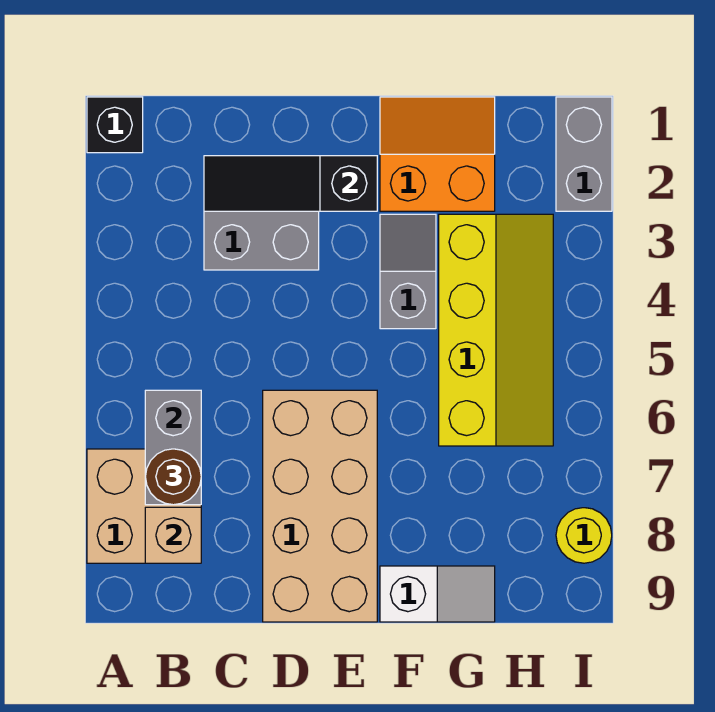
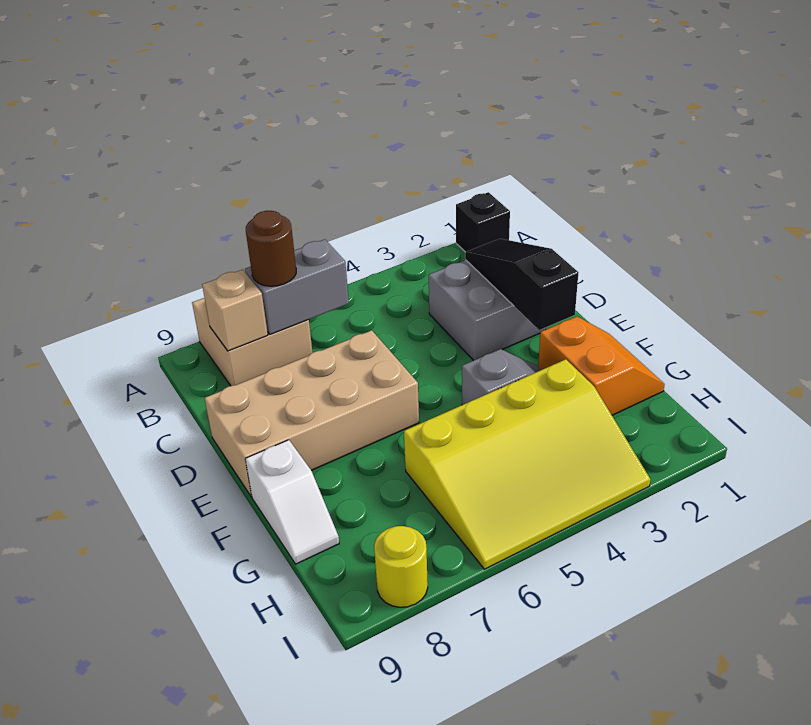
yellow slope G3:H6 level 1 top G -> yellow slope G3:I6 level 1 top G
grey brick I1:I2 level 1 -> none

